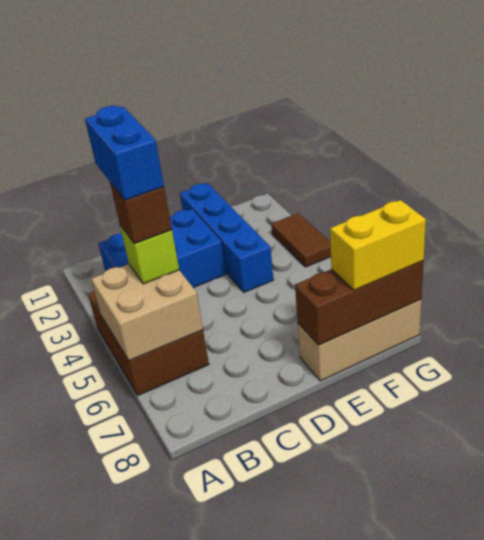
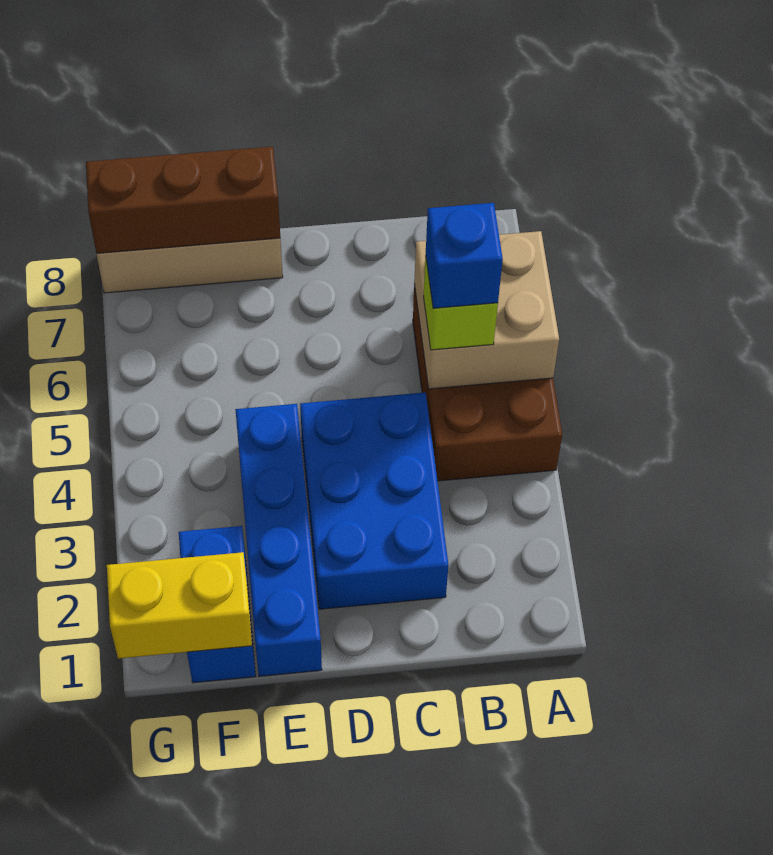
blue brick B2:D3 level 1 -> blue brick C2:D4 level 1
blue brick B4:B5 level 5 -> blue brick F1:F2 level 1
brown brick B5 level 4 -> blue brick B5 level 4
yellow brick F8:G8 level 3 -> yellow brick F1:G1 level 2
brown tile G3:G4 level 1 -> none

